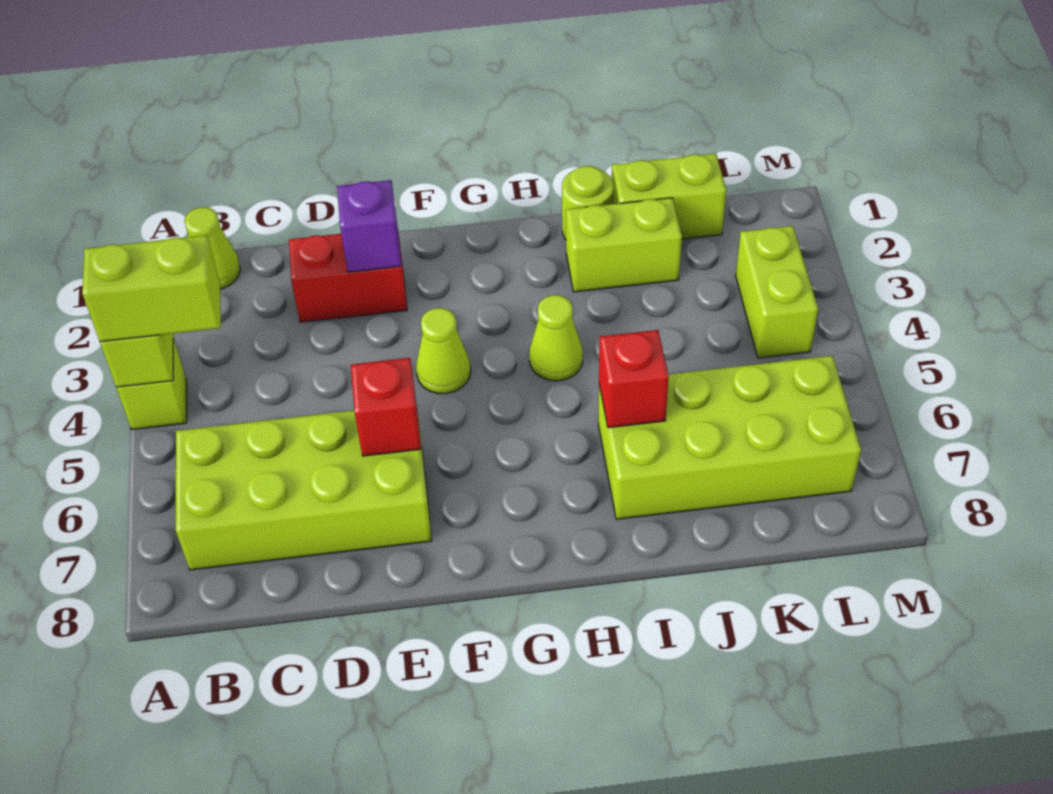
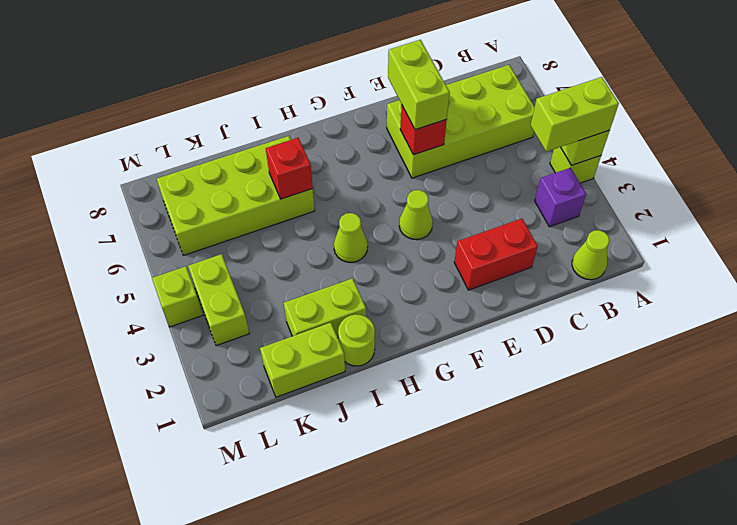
purple brick E2 level 2 -> purple brick B3 level 1
none -> lime brick E6:E7 level 3
none -> lime brick M4 level 1

